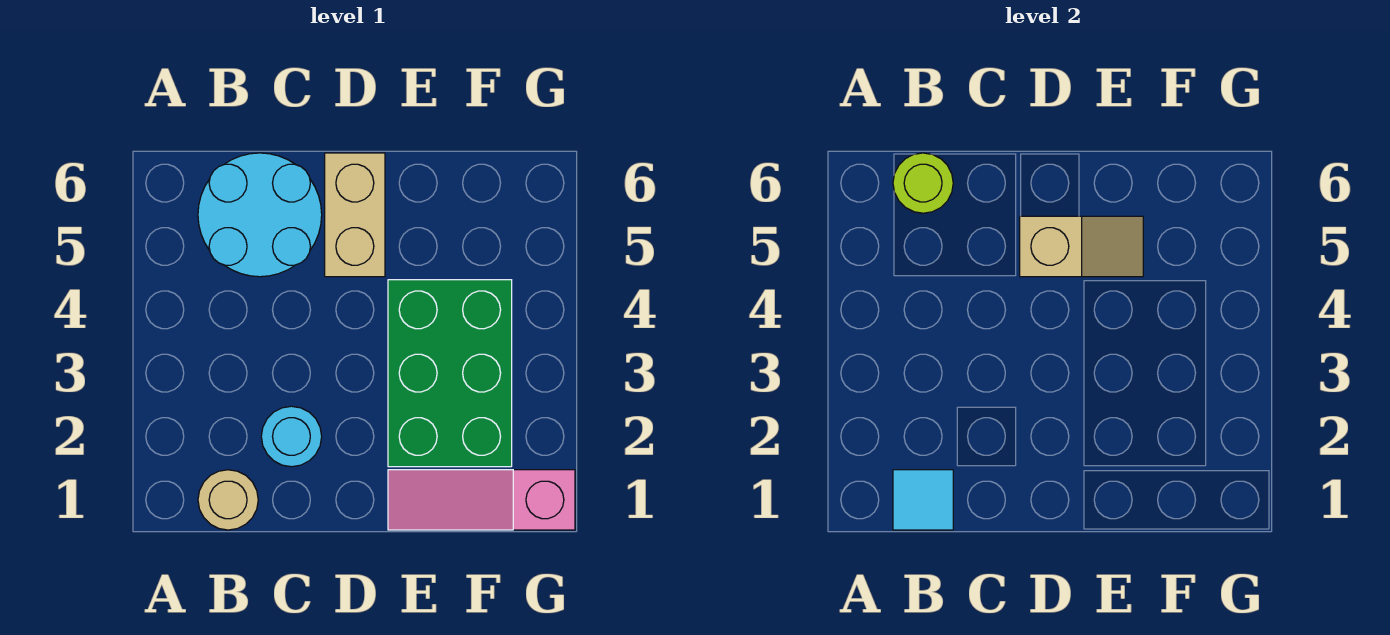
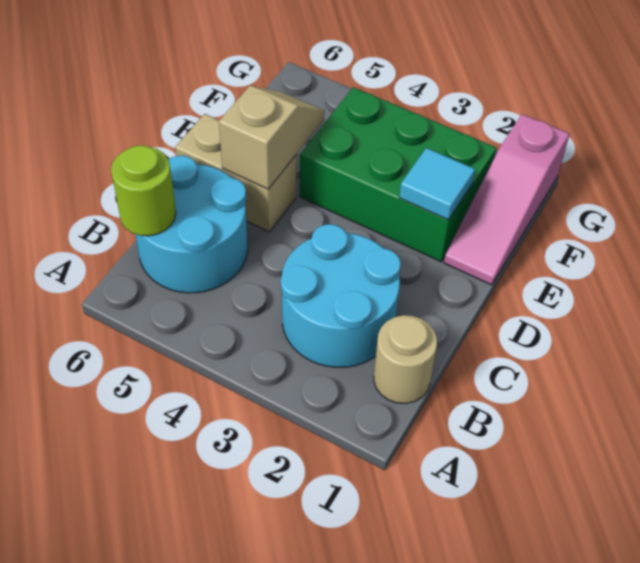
cyan tile B1 level 2 -> cyan tile E2 level 2
cyan round brick C2 level 1 -> cyan round brick B2:C3 level 1

